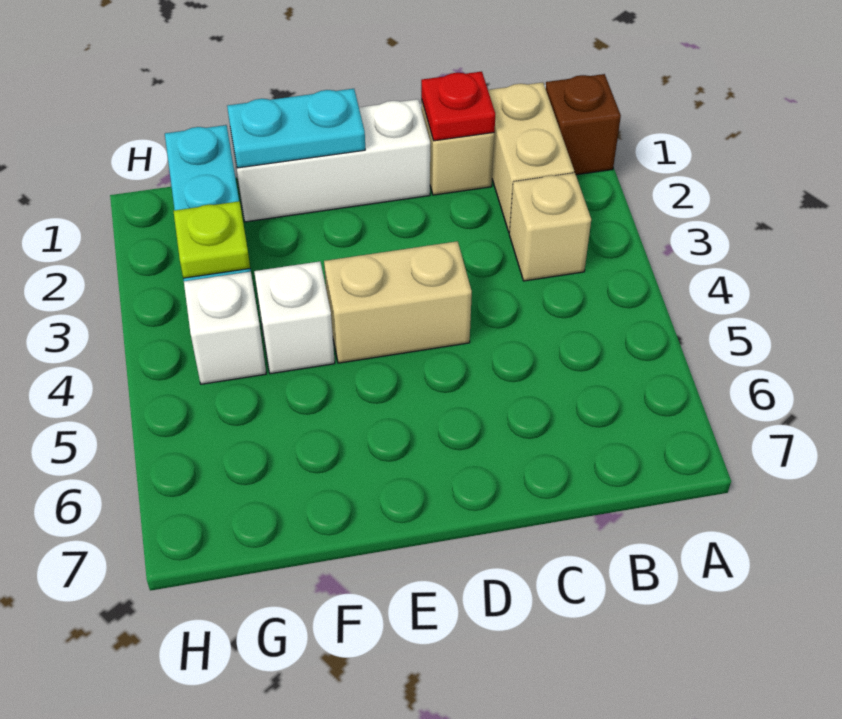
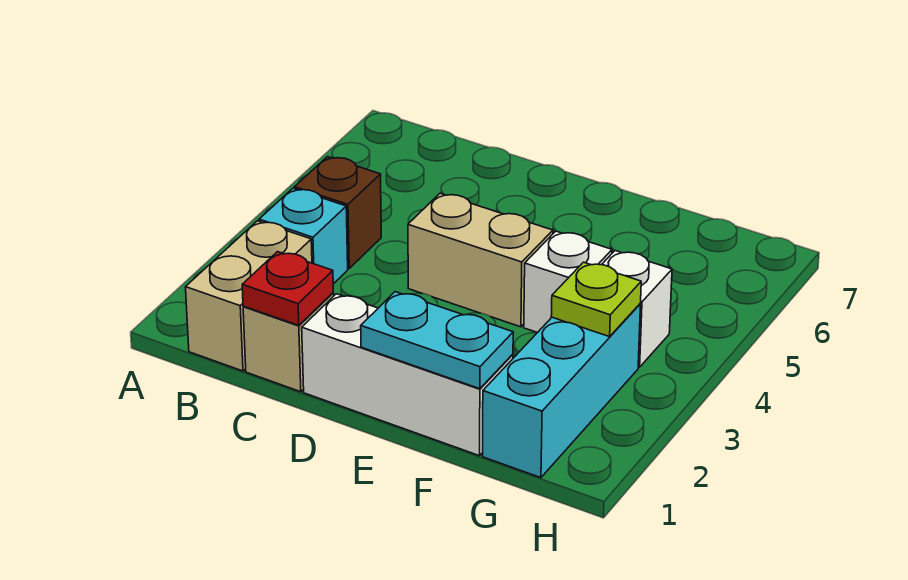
brown brick A1 level 1 -> brown brick B4 level 1
tan brick B3 level 1 -> cyan brick B3 level 1

